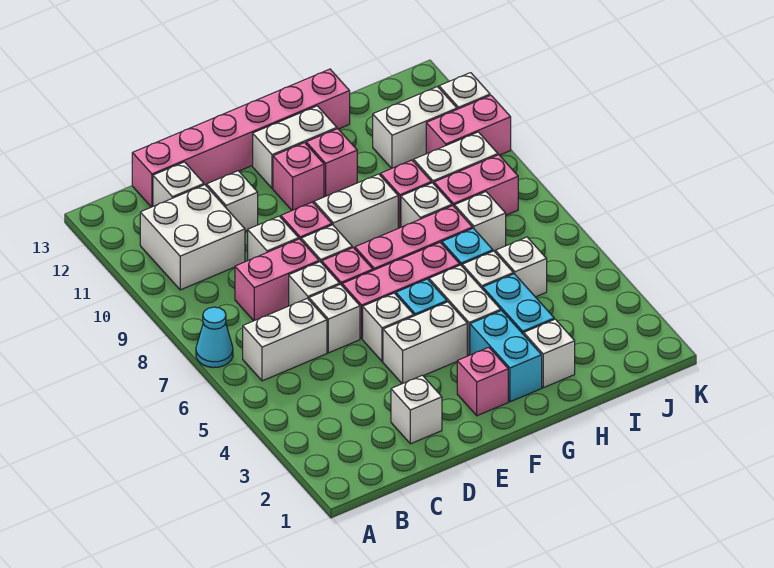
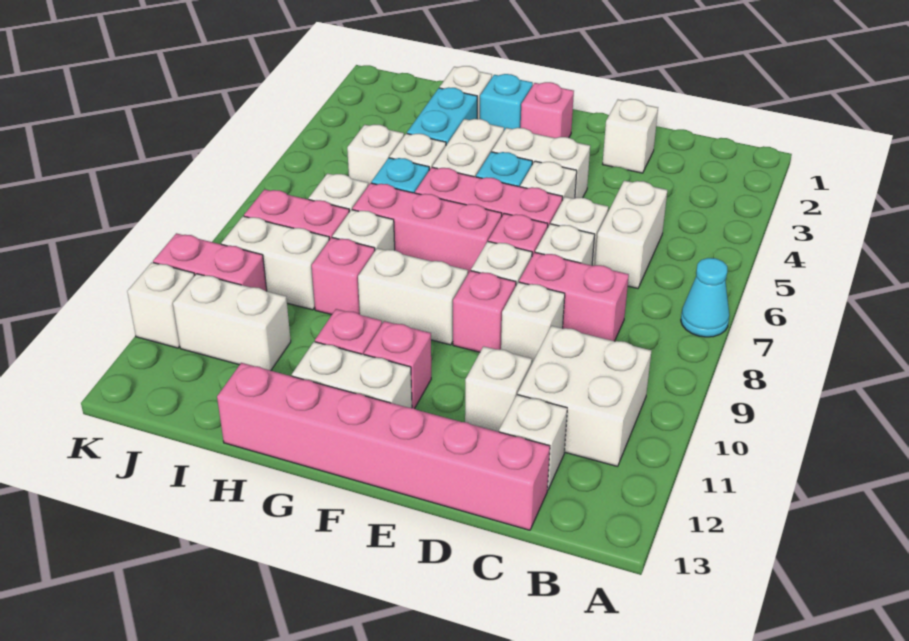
white brick B6:C6 level 1 -> white brick C5:C6 level 1
cyan brick G2:G3 level 1 -> cyan brick G2 level 1

